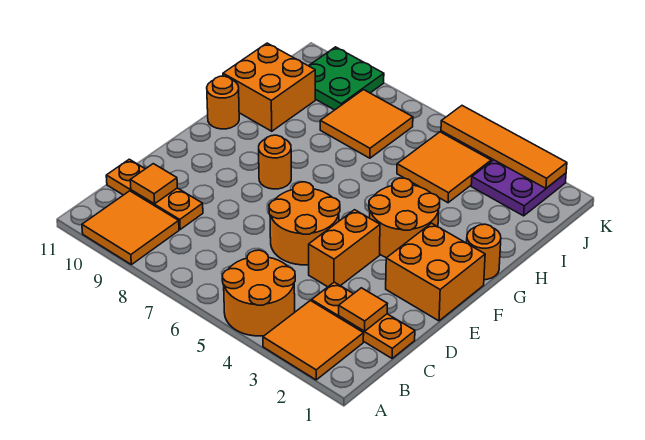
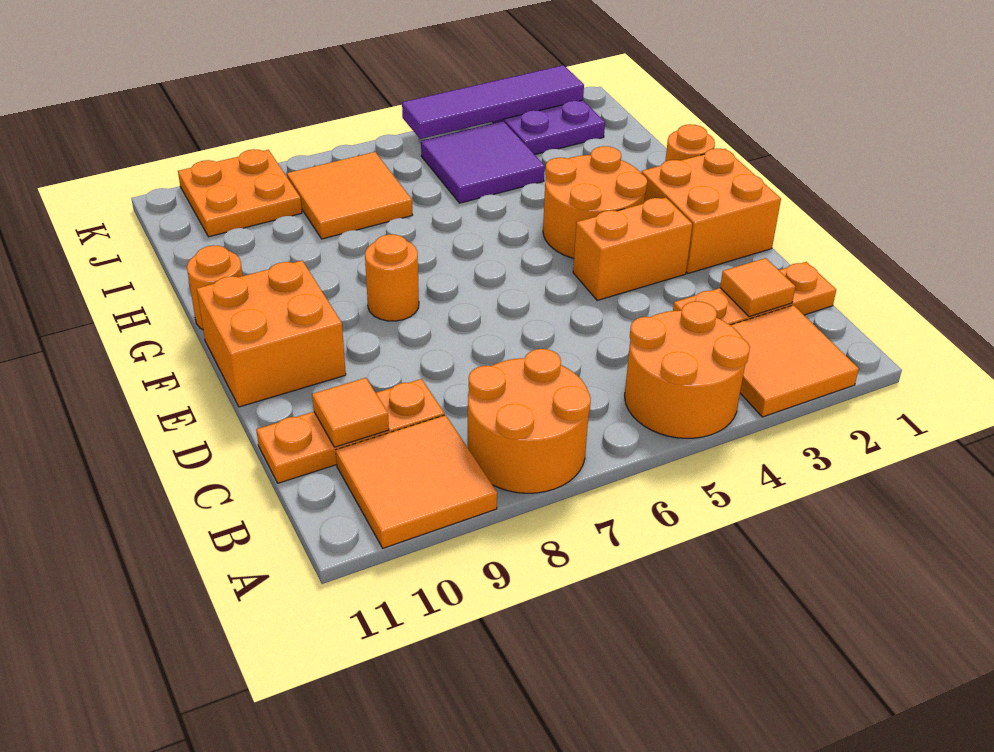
orange brick D4:E4 level 1 -> orange brick E3:E4 level 1
orange round brick D5:E6 level 1 -> orange round brick A7:B8 level 1
orange brick H10:I11 level 1 -> orange brick E10:F11 level 1
orange tile I4:J5 level 1 -> purple tile I4:J5 level 1
green plate J9:K10 level 1 -> orange plate J9:K10 level 1
orange tile K2:K5 level 2 -> purple tile K2:K5 level 2

